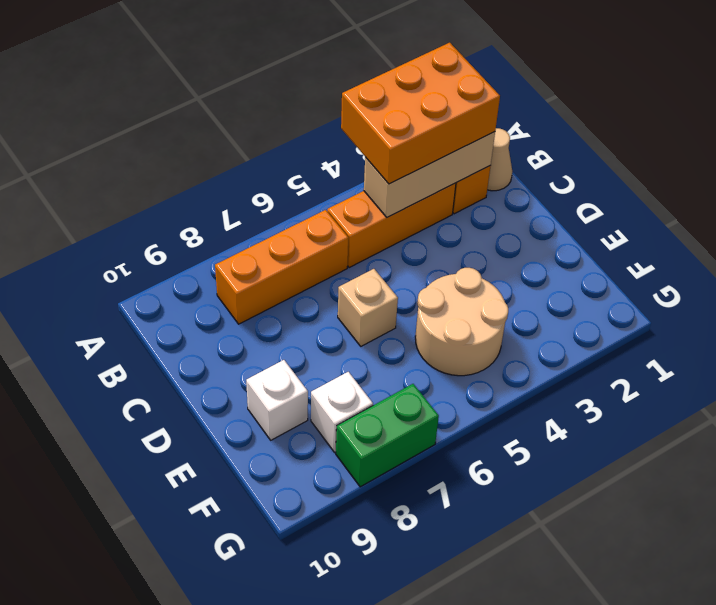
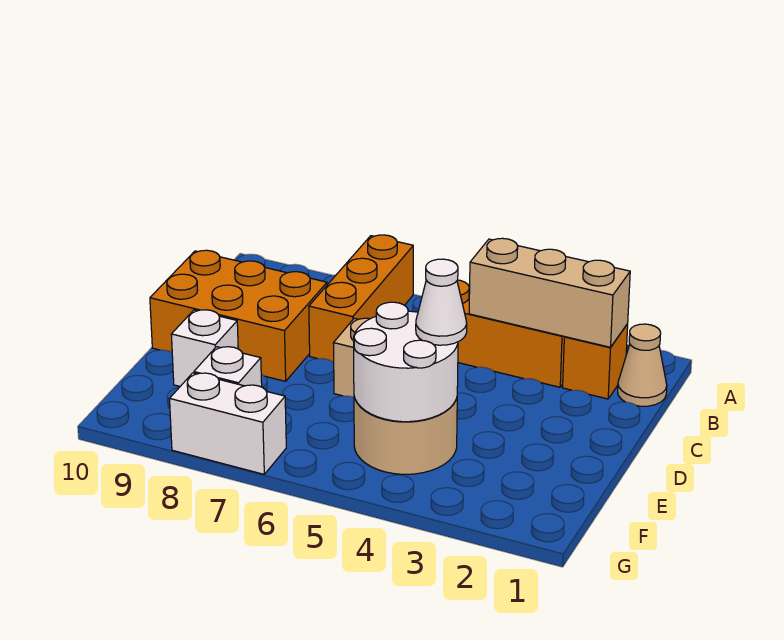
orange brick A2:B4 level 3 -> orange brick C8:D10 level 1
orange brick B6:B8 level 1 -> orange brick A7:C7 level 1
none -> white round brick E4:F5 level 2
none -> white cone E4 level 3
green brick G7:G8 level 1 -> white brick G7:G8 level 1

